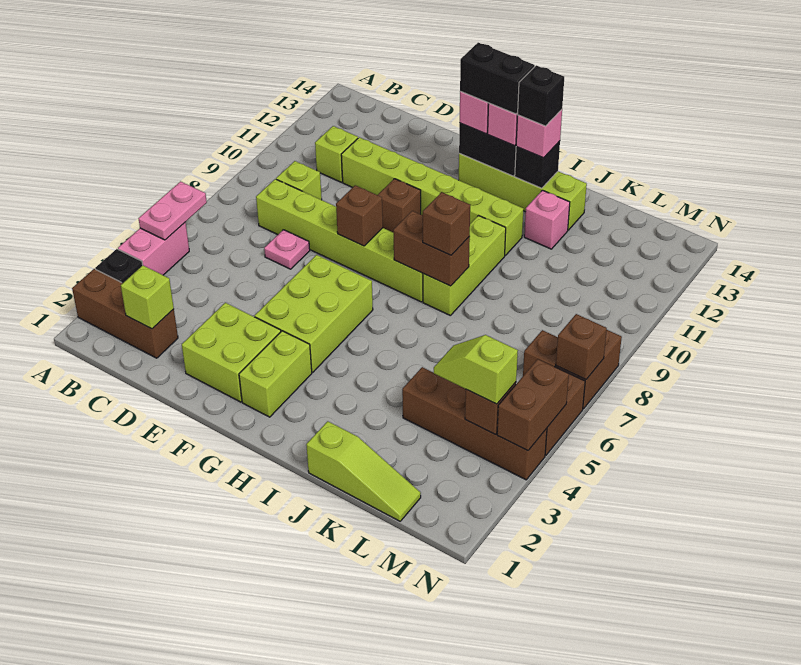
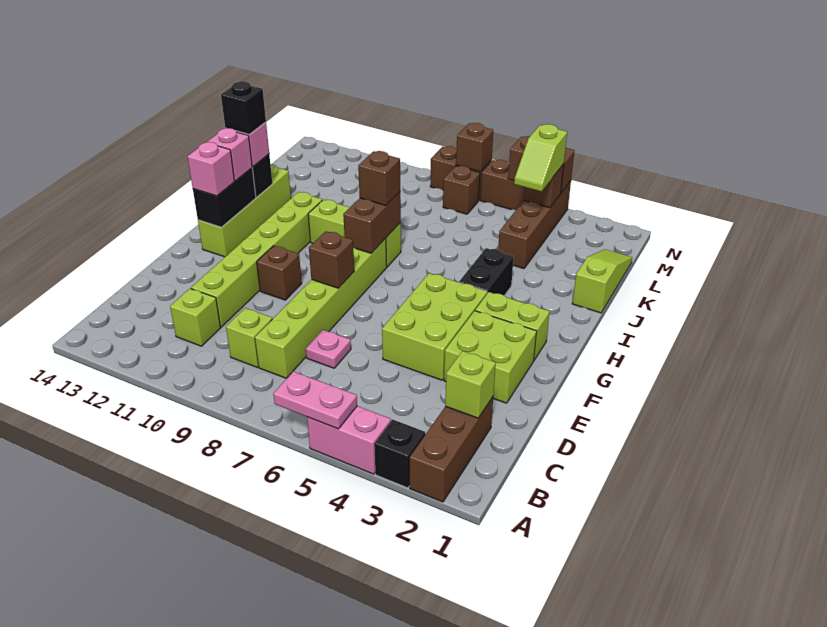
lime brick F4:G6 level 1 -> lime brick E4:G5 level 1
black brick G13:H13 level 4 -> black brick H4:I4 level 1
pink brick J12 level 1 -> none

